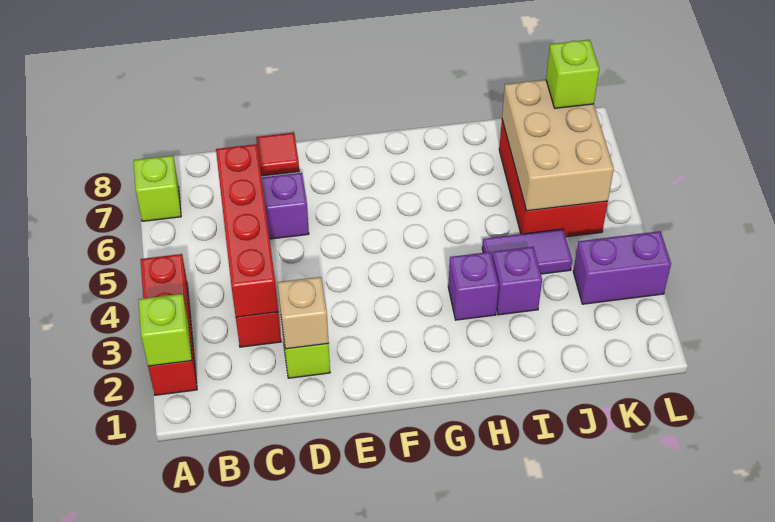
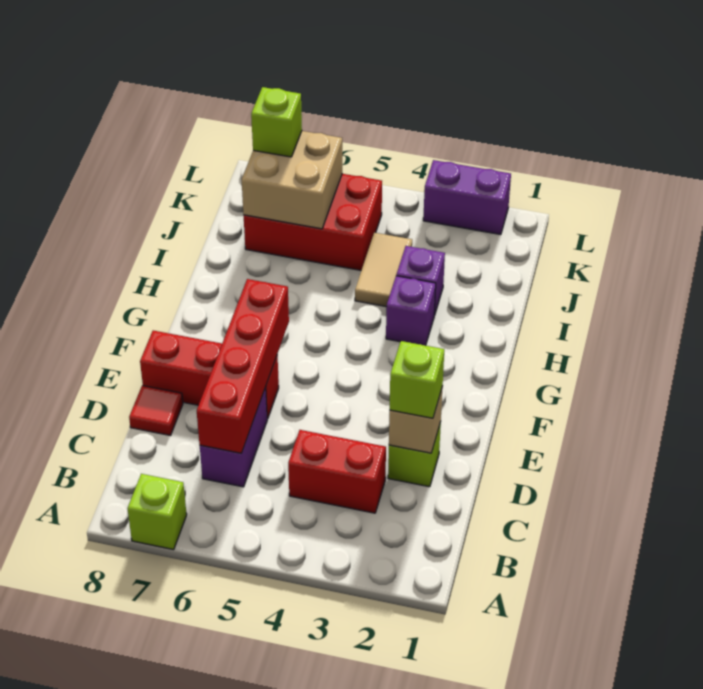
red brick A2:A4 level 1 -> red brick E6:E8 level 1
lime brick A2 level 2 -> lime brick D2 level 3
red brick C3:C6 level 2 -> red brick C6:F6 level 2
purple tile I4:J4 level 1 -> tan tile I4:J4 level 1
tan brick J5:K7 level 2 -> tan brick J6:K7 level 2
purple brick K3:L3 level 1 -> purple brick L2:L3 level 1

